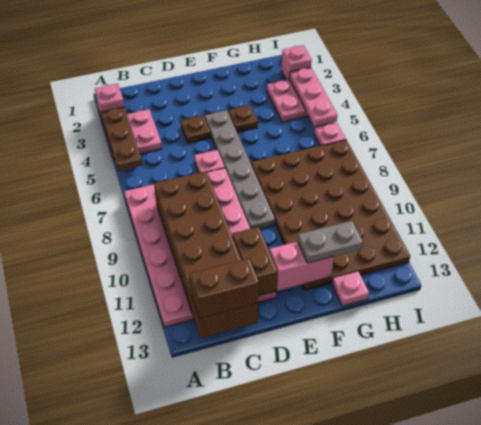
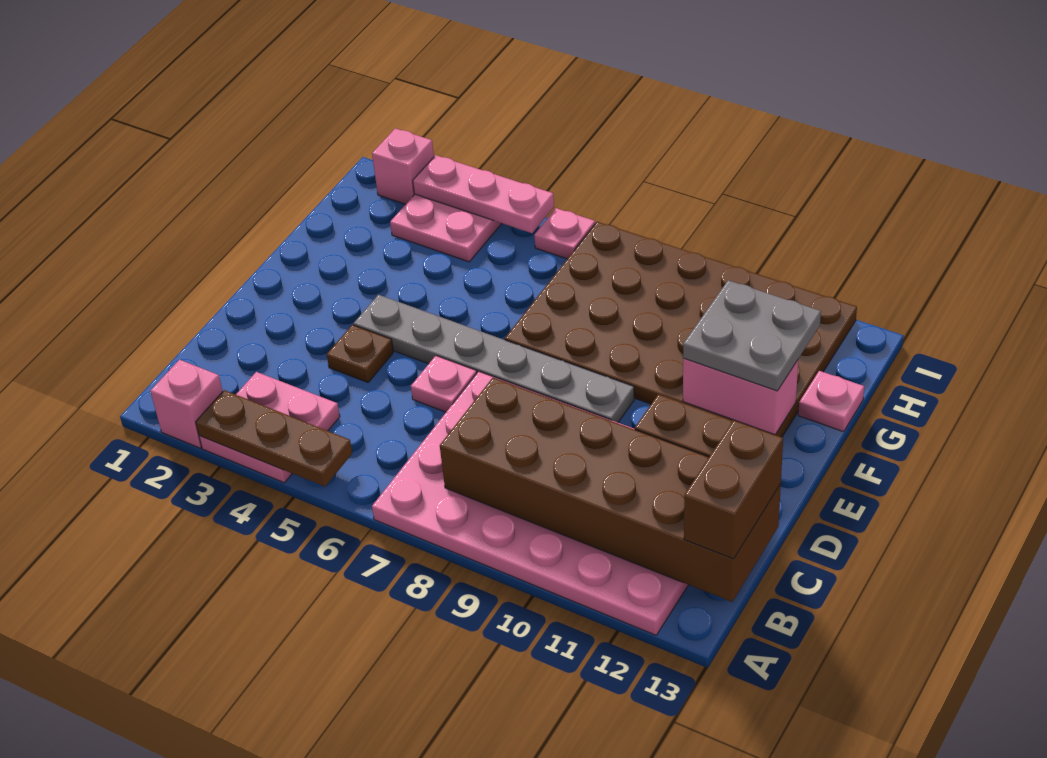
pink brick E12:F12 level 2 -> pink brick F11:F12 level 2
brown plate F4 level 1 -> none
grey plate F12:G12 level 3 -> grey plate F11:G12 level 3

